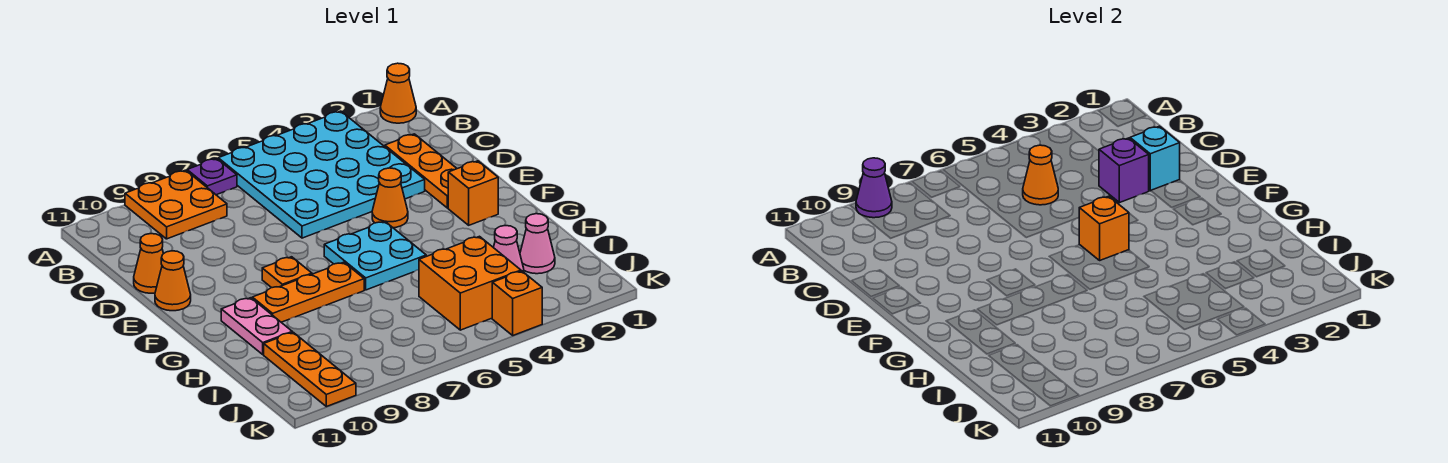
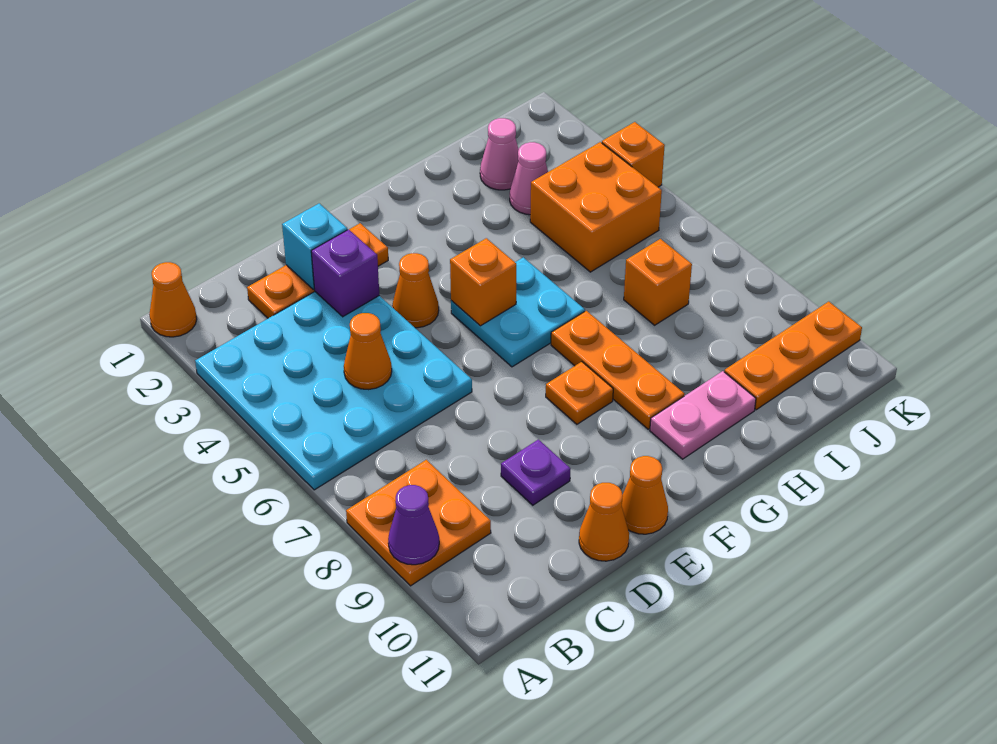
purple plate A7 level 1 -> purple plate D9 level 1
orange brick F2 level 1 -> orange brick I7 level 1

